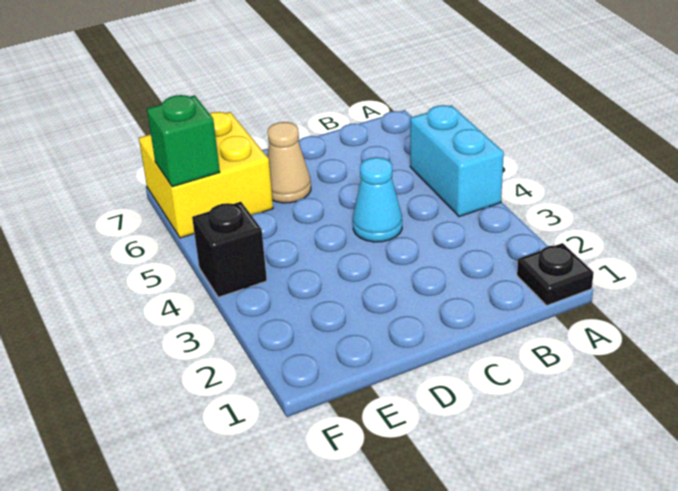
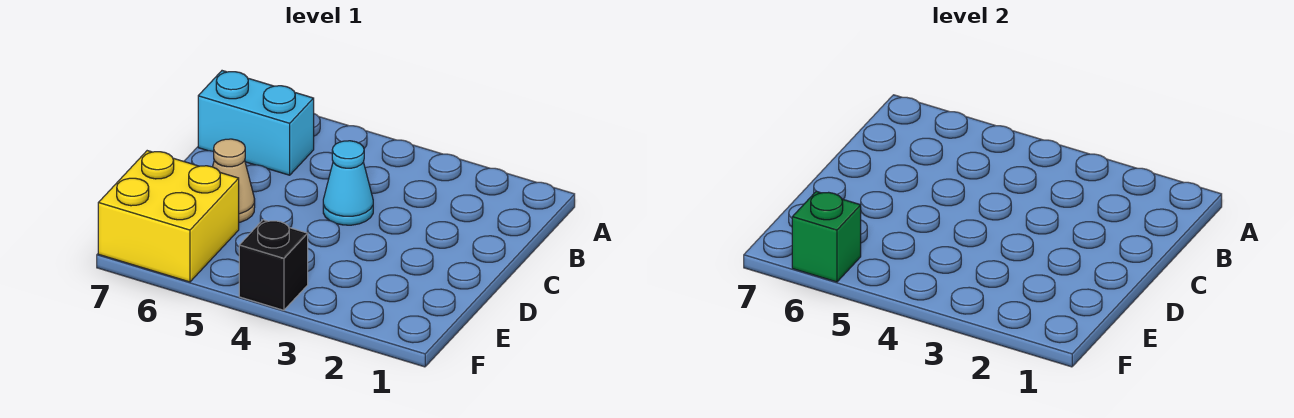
black plate A1 level 1 -> none
cyan brick A4:A5 level 1 -> cyan brick B6:B7 level 1

